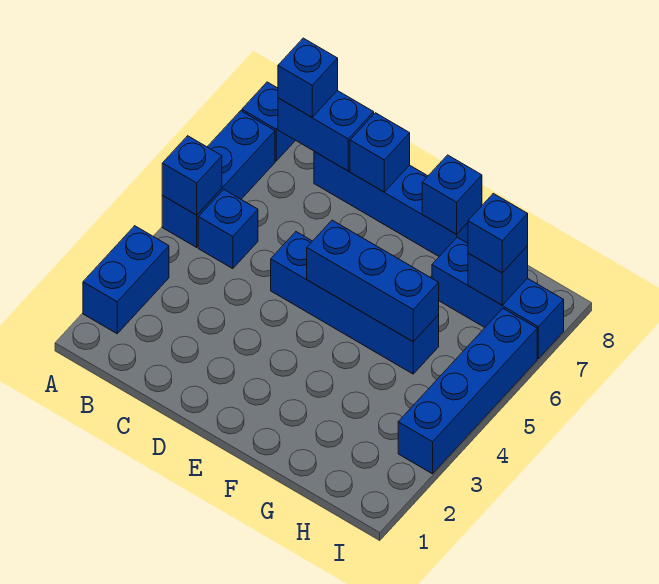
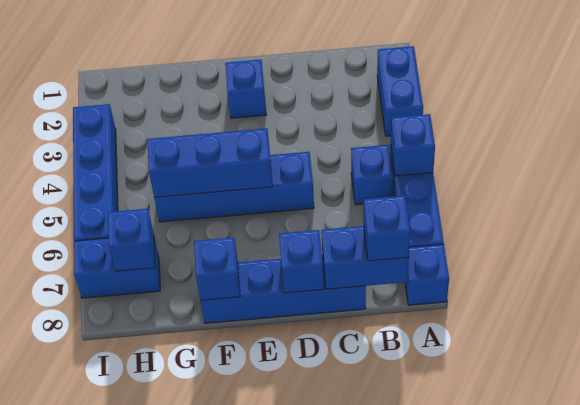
blue brick G7:I7 level 1 -> blue brick H7:I7 level 1
blue brick H7 level 3 -> blue brick E2 level 1

